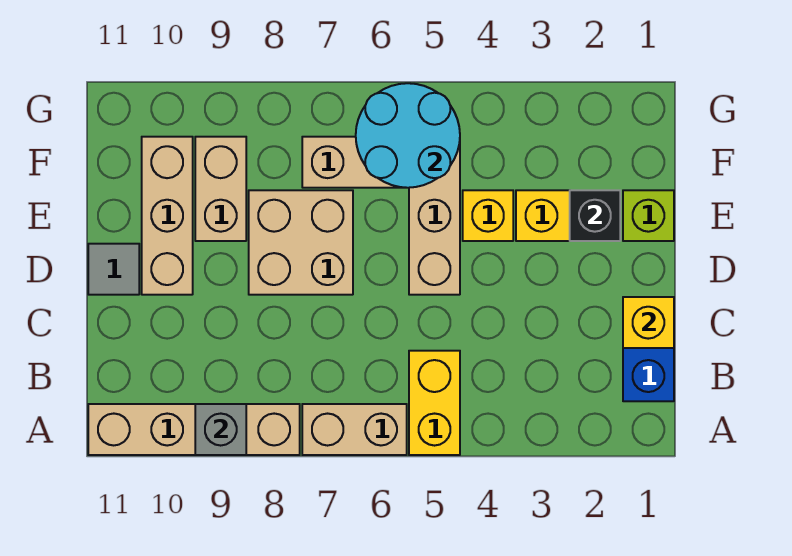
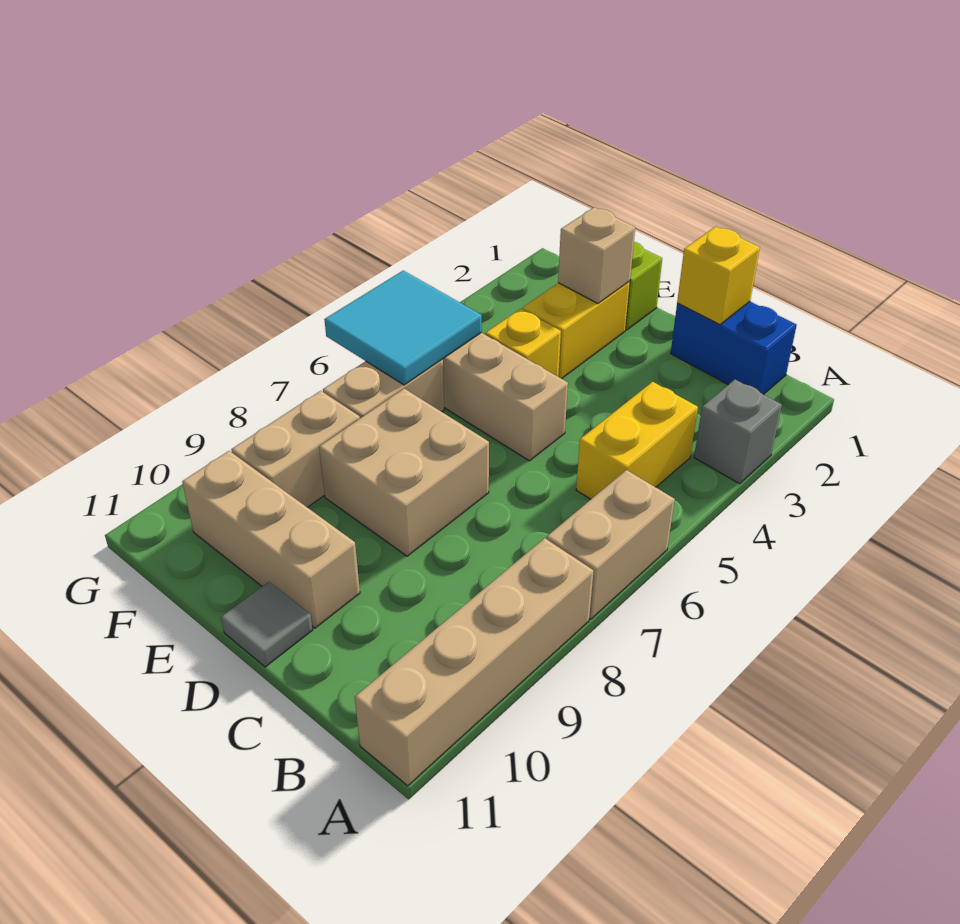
yellow brick A5:B5 level 1 -> yellow brick B4:B5 level 1
grey brick A9 level 2 -> grey brick A3 level 1
black brick E2 level 2 -> tan brick E2 level 2
tan brick E9:F9 level 1 -> tan brick F8:F9 level 1
cyan round brick F5:G6 level 2 -> cyan tile F5:G6 level 2

